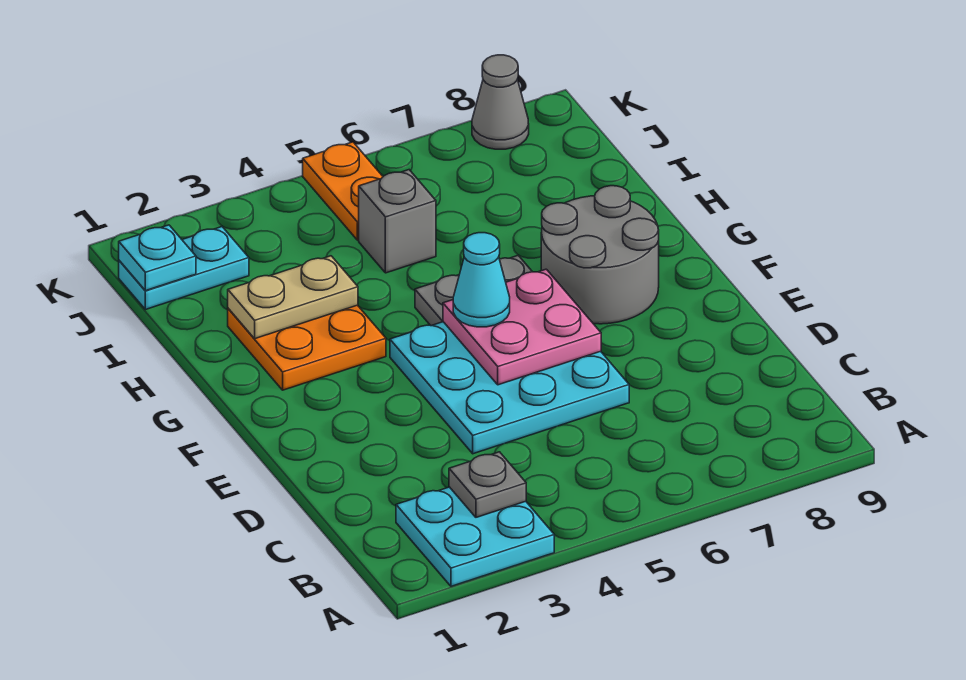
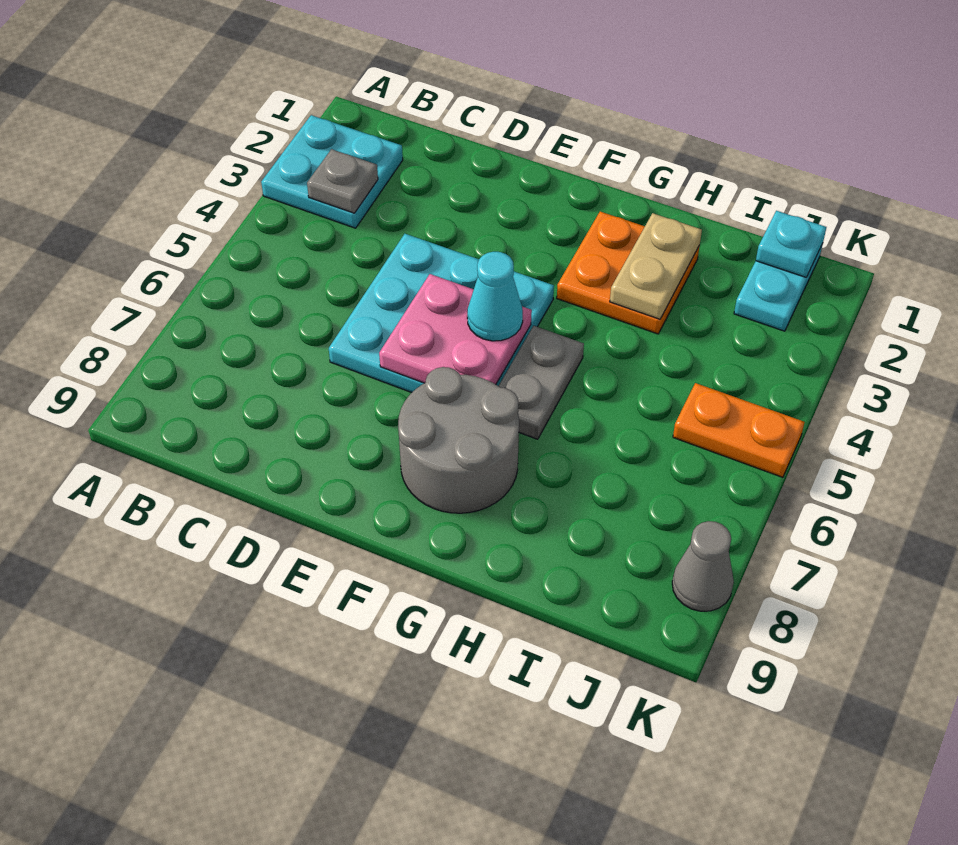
grey brick I5 level 1 -> none

